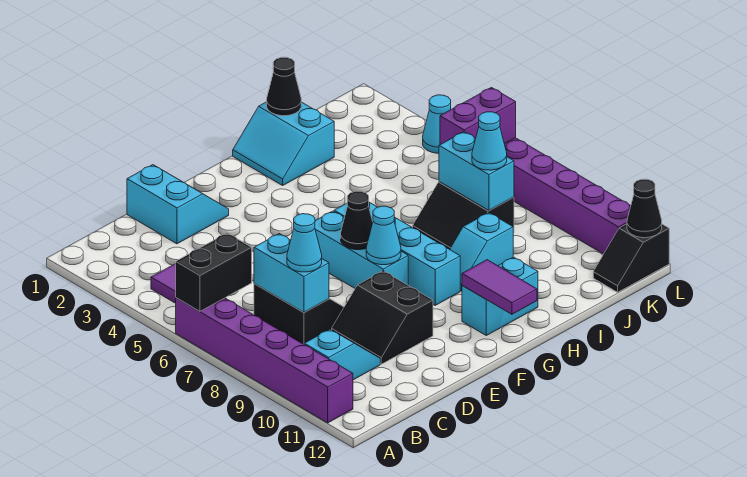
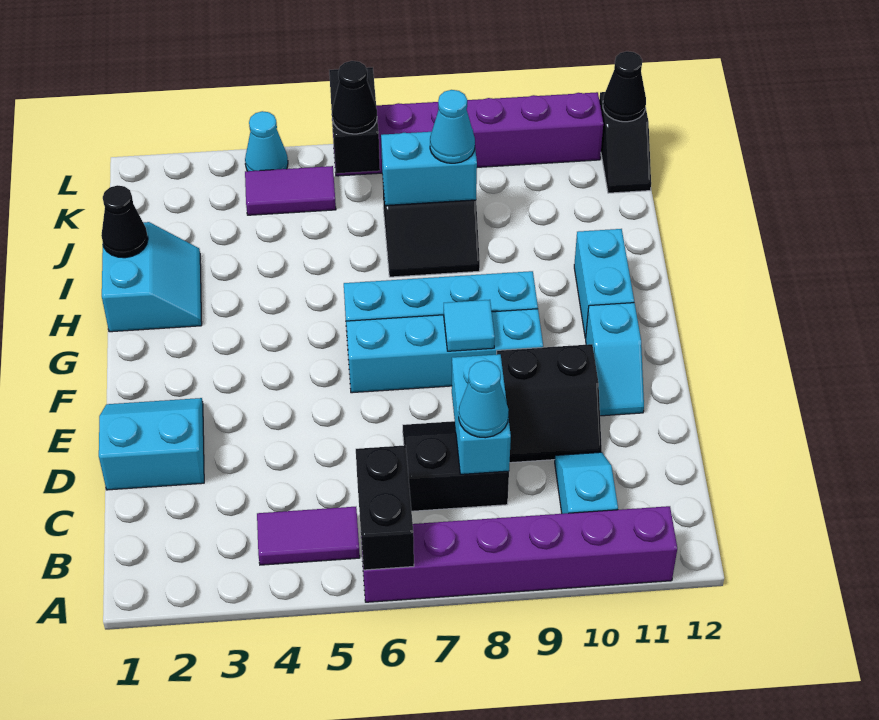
cyan brick C7:C8 level 2 -> cyan brick C8:D8 level 2
cyan brick F6:F8 level 1 -> cyan brick F6:F9 level 1
black cone F7 level 2 -> black cone K6 level 3
cyan cone F8 level 2 -> cyan tile F8 level 2
purple tile G11:G12 level 2 -> purple tile K4:K5 level 1
cyan slope H1:I2 level 1 top I -> cyan slope H1:I2 level 1 top 1
cyan slope H9:I9 level 1 top I -> cyan slope E11:F11 level 1 top F
purple brick K6:L6 level 2 -> black brick K6:L6 level 2

